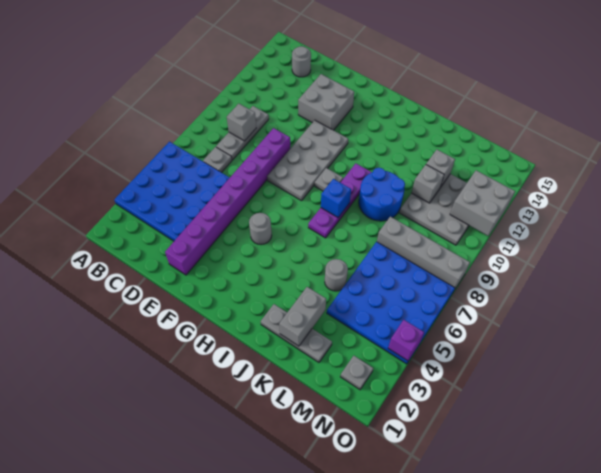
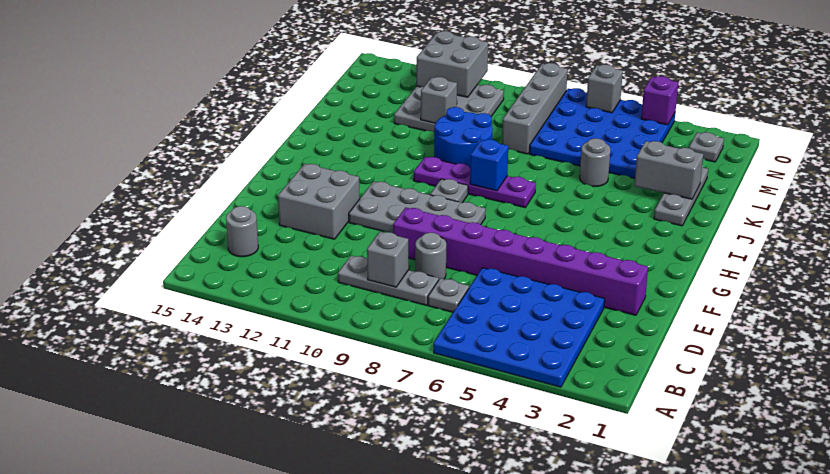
grey round brick G5 level 1 -> grey round brick D8 level 1
grey brick L12 level 2 -> grey brick O6 level 2

